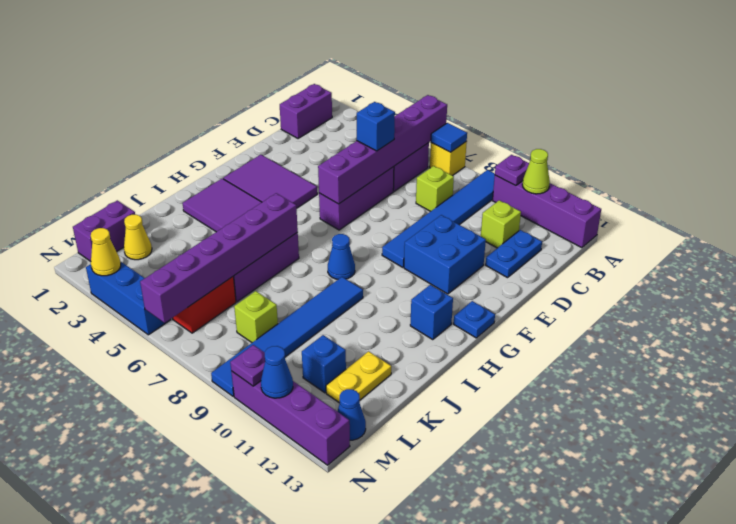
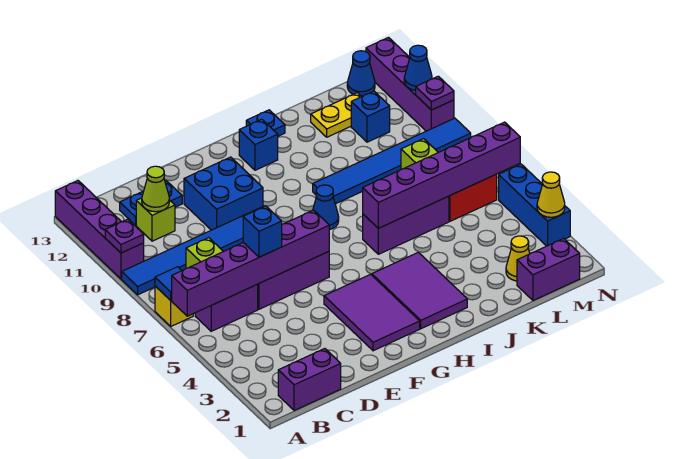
lime cone A11 level 2 -> lime cone C11 level 2
blue plate G13 level 1 -> blue plate I13 level 1

